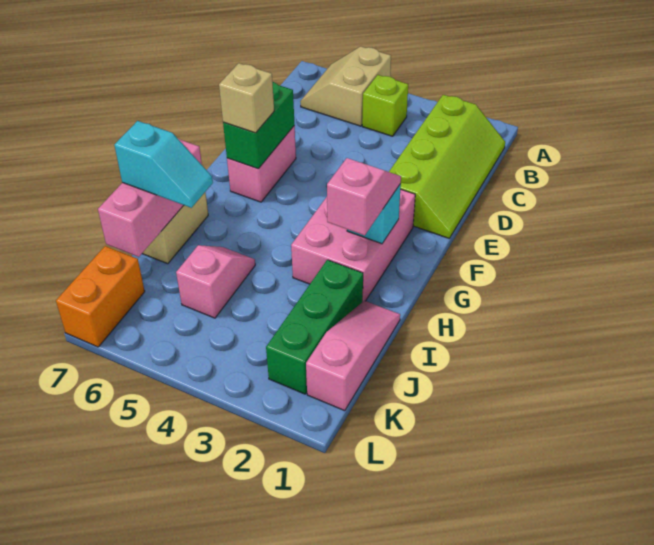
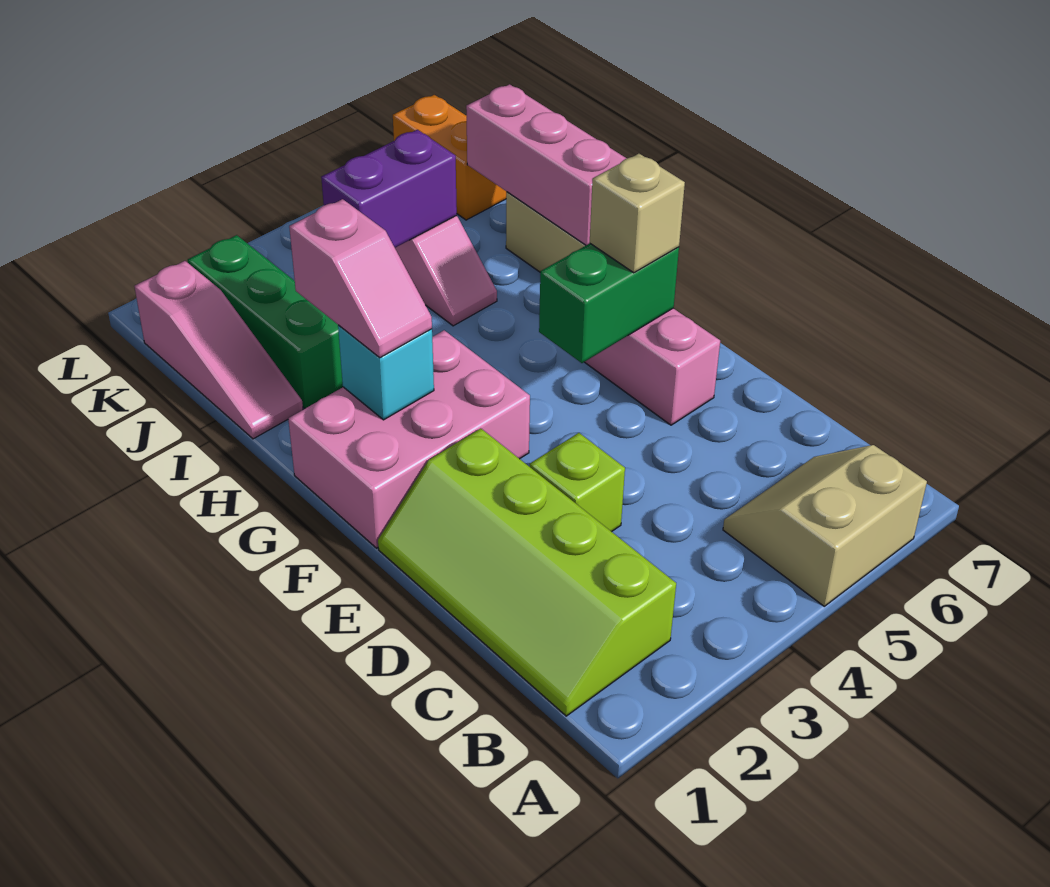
tan slope A5:B6 level 1 top 5 -> tan slope A5:B6 level 1 top A
lime brick B4 level 1 -> lime brick D3 level 1
green brick E6:F6 level 2 -> green brick F5:F6 level 2
pink brick F2:H3 level 1 -> pink brick F1:G3 level 1
cyan slope I6:I7 level 3 top 7 -> none
none -> purple brick J4:J5 level 2

